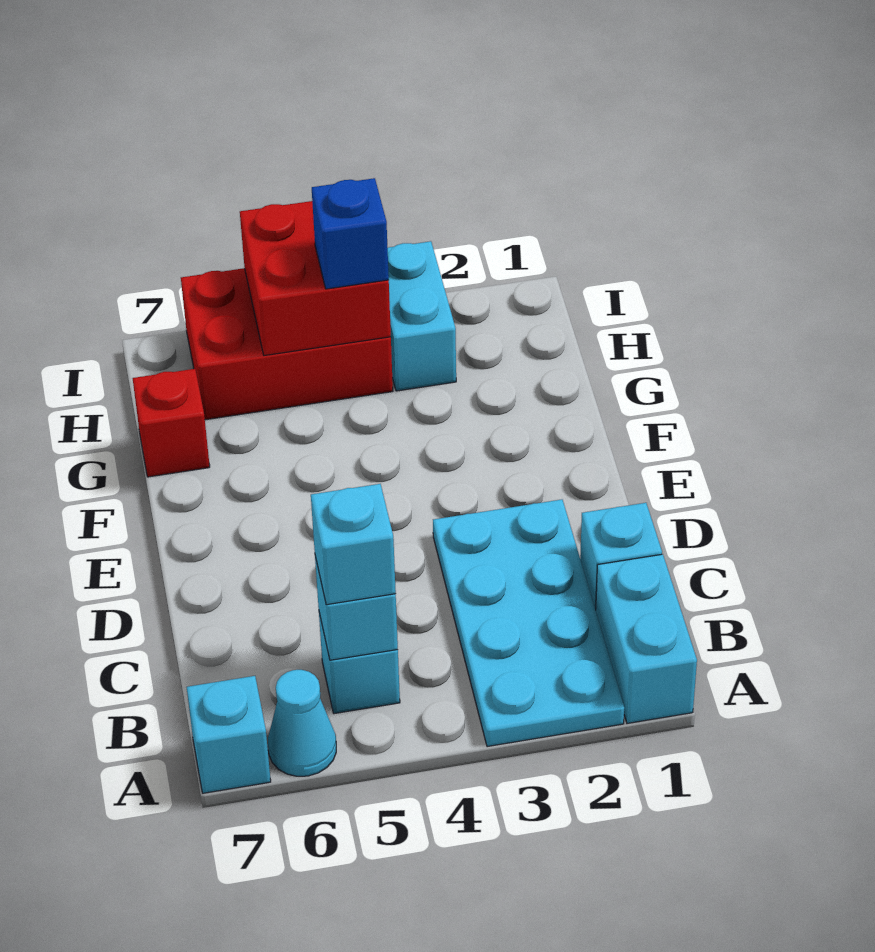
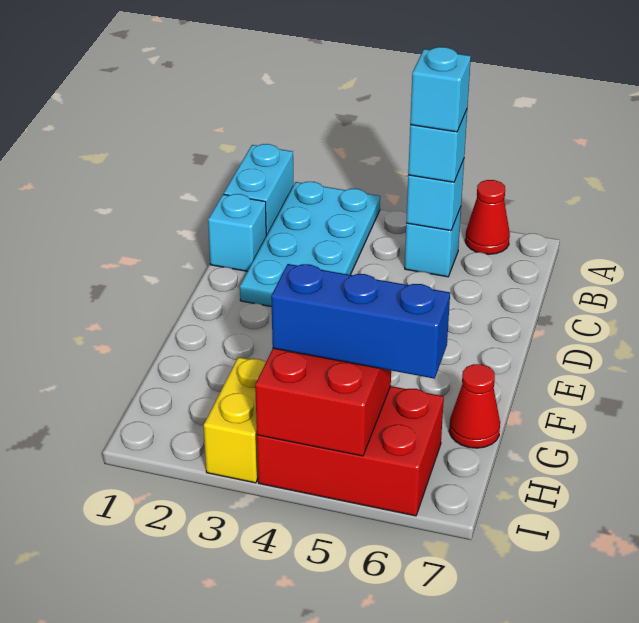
cyan cone A6 level 1 -> red cone A6 level 1
cyan brick A7 level 1 -> cyan brick B5 level 4
red brick G7 level 1 -> red cone G7 level 1
cyan brick H3:I3 level 1 -> yellow brick H3:I3 level 1
blue brick H4 level 3 -> blue brick H4:H6 level 3

